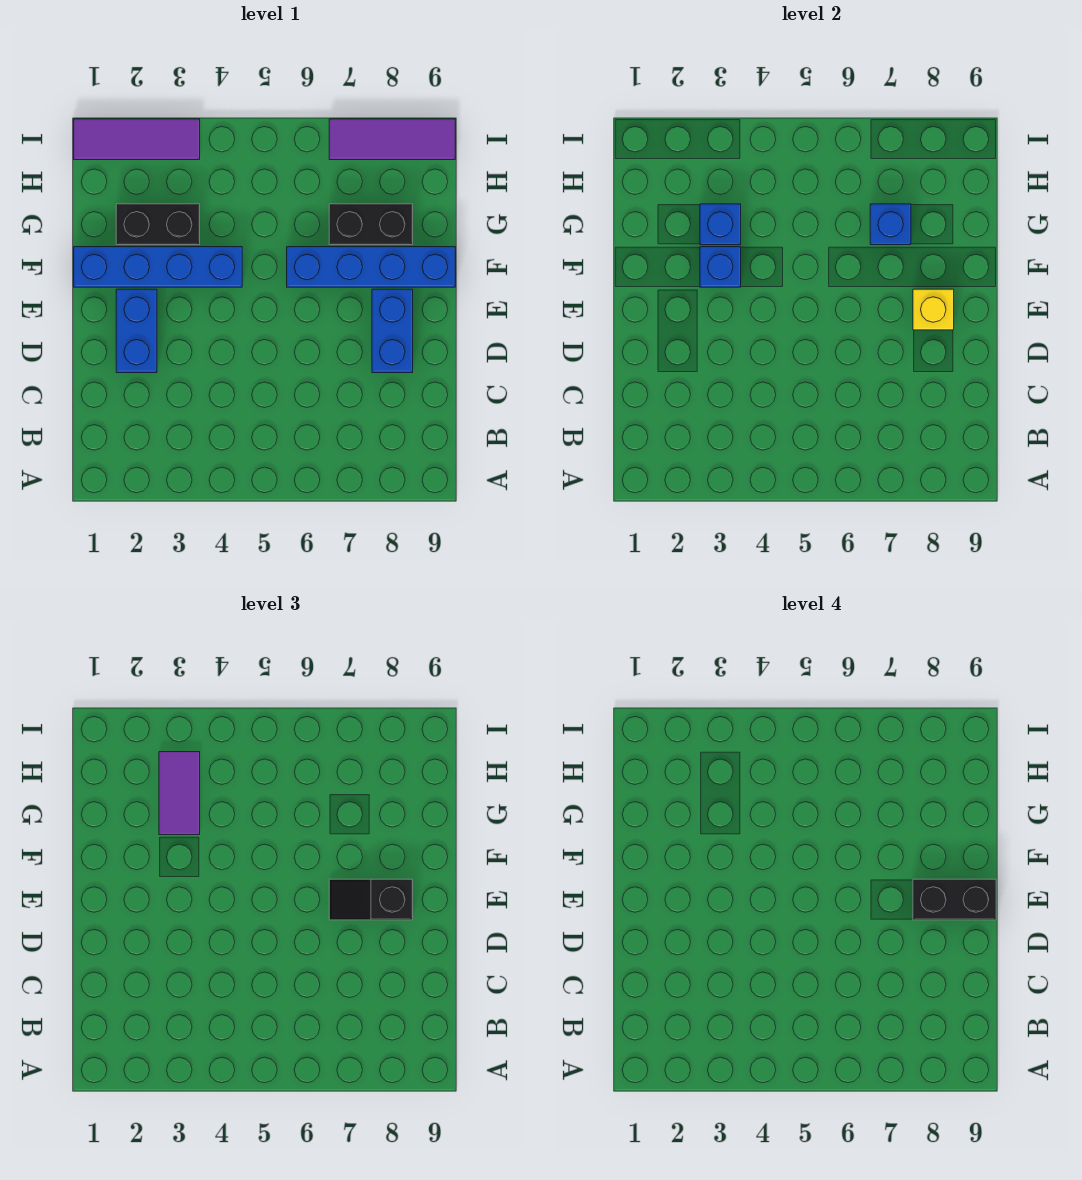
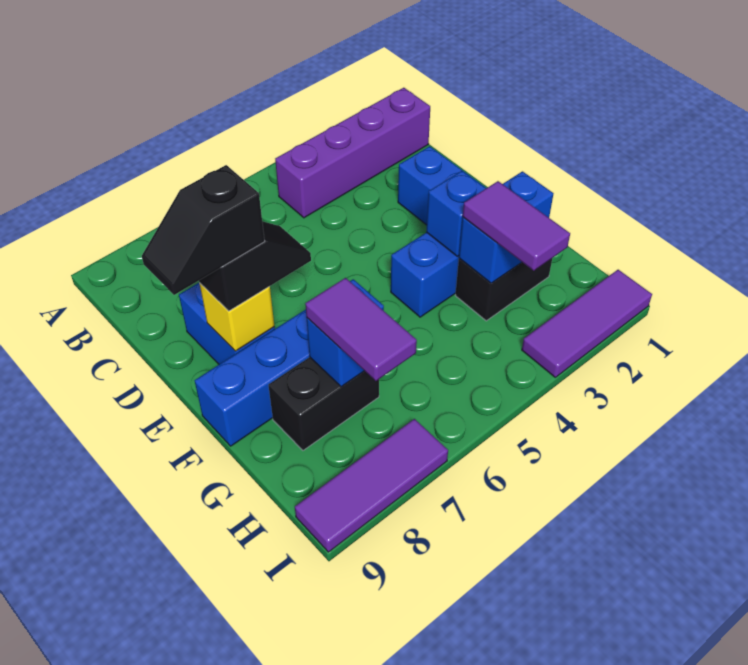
none -> purple brick B1:B4 level 1
black brick E8:E9 level 4 -> black slope E8:E9 level 4 top 8
none -> purple tile G7:H7 level 3

